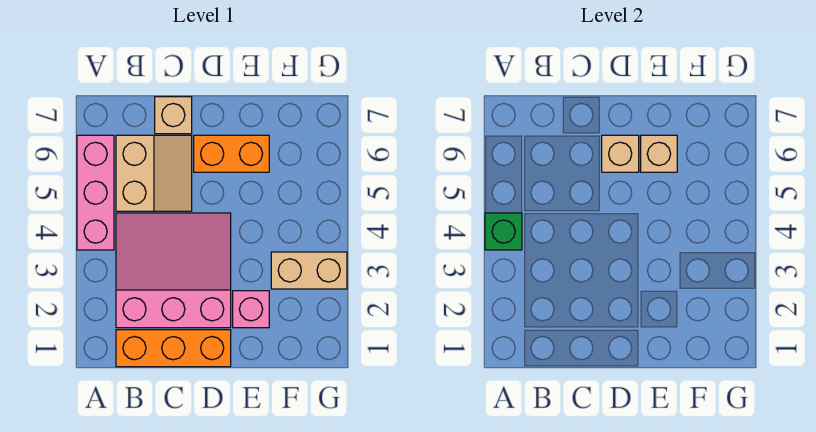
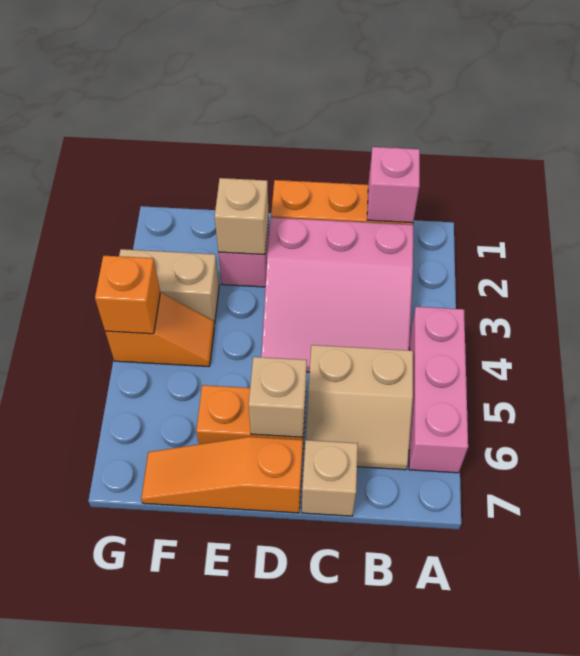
green brick A4 level 2 -> none
none -> pink brick B1 level 2
tan slope B5:C6 level 1 top B -> tan slope B5:C6 level 1 top 5
none -> orange slope D7:F7 level 1 top D
tan brick E6 level 2 -> tan brick E2 level 2
none -> orange slope F4:G4 level 1 top G
none -> orange brick G4 level 2

